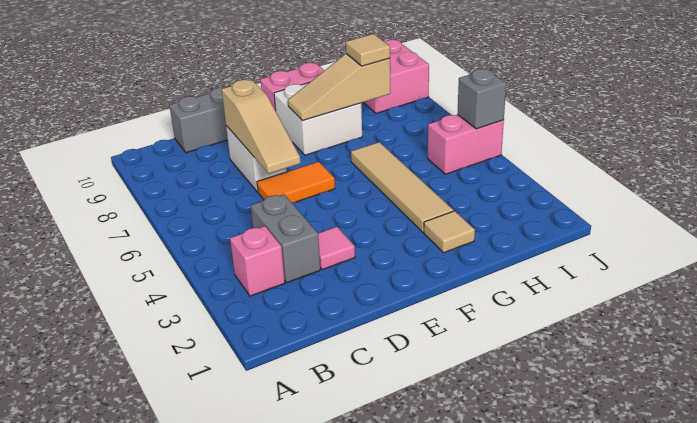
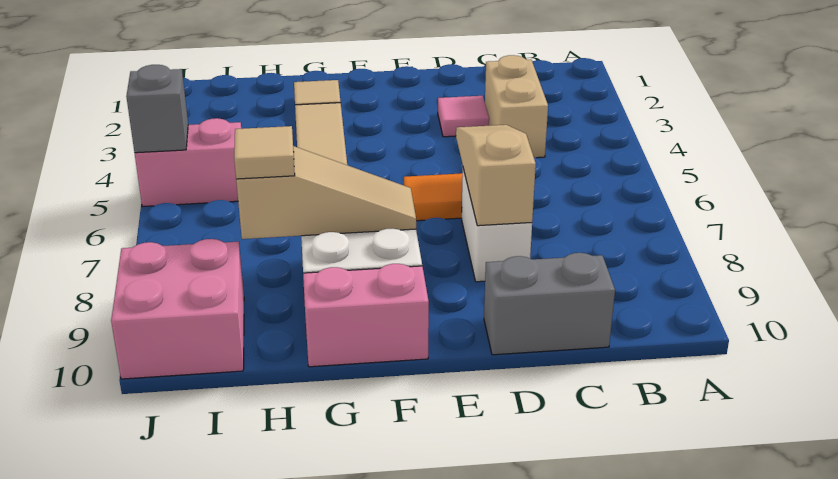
pink brick B3 level 1 -> none
grey brick C3:C4 level 1 -> tan brick C3:C4 level 1

